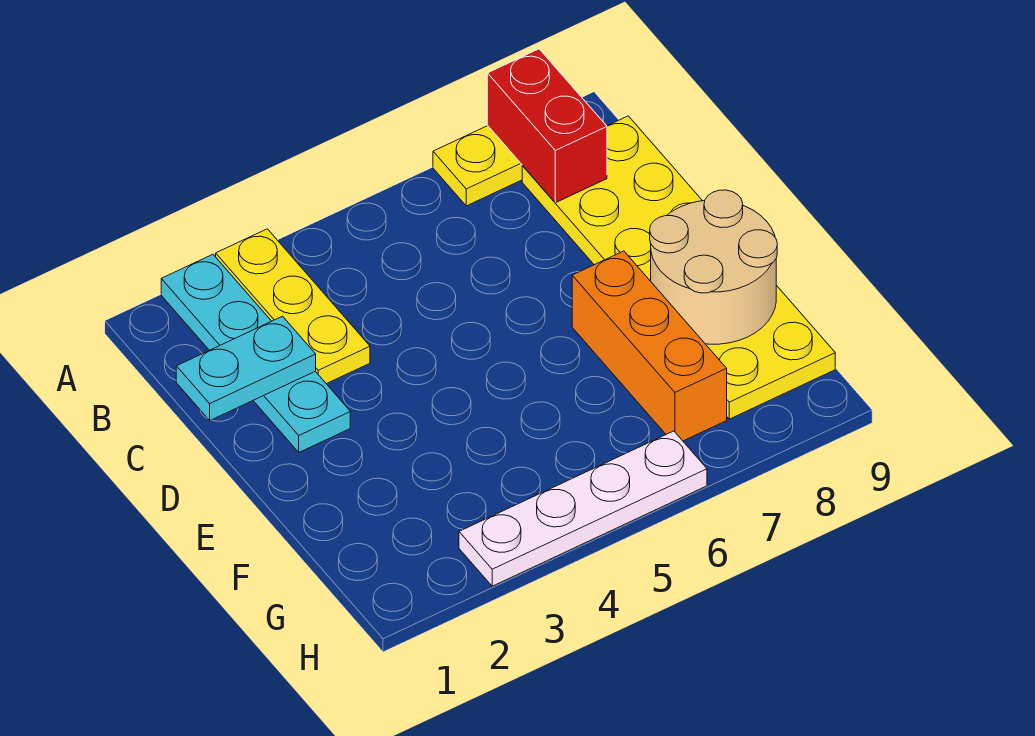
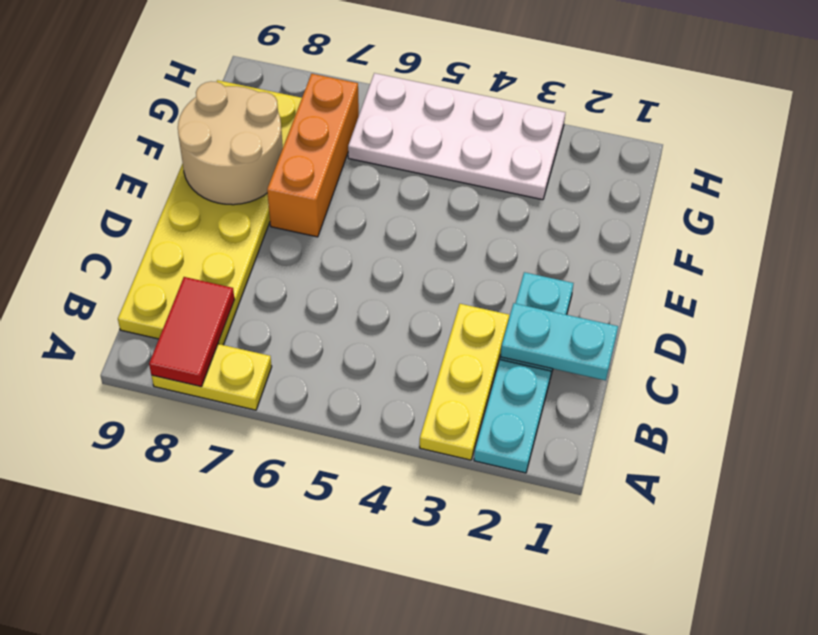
red brick A8:B8 level 2 -> red tile A8:B8 level 2
white plate H3:H6 level 1 -> white plate G3:H6 level 1

